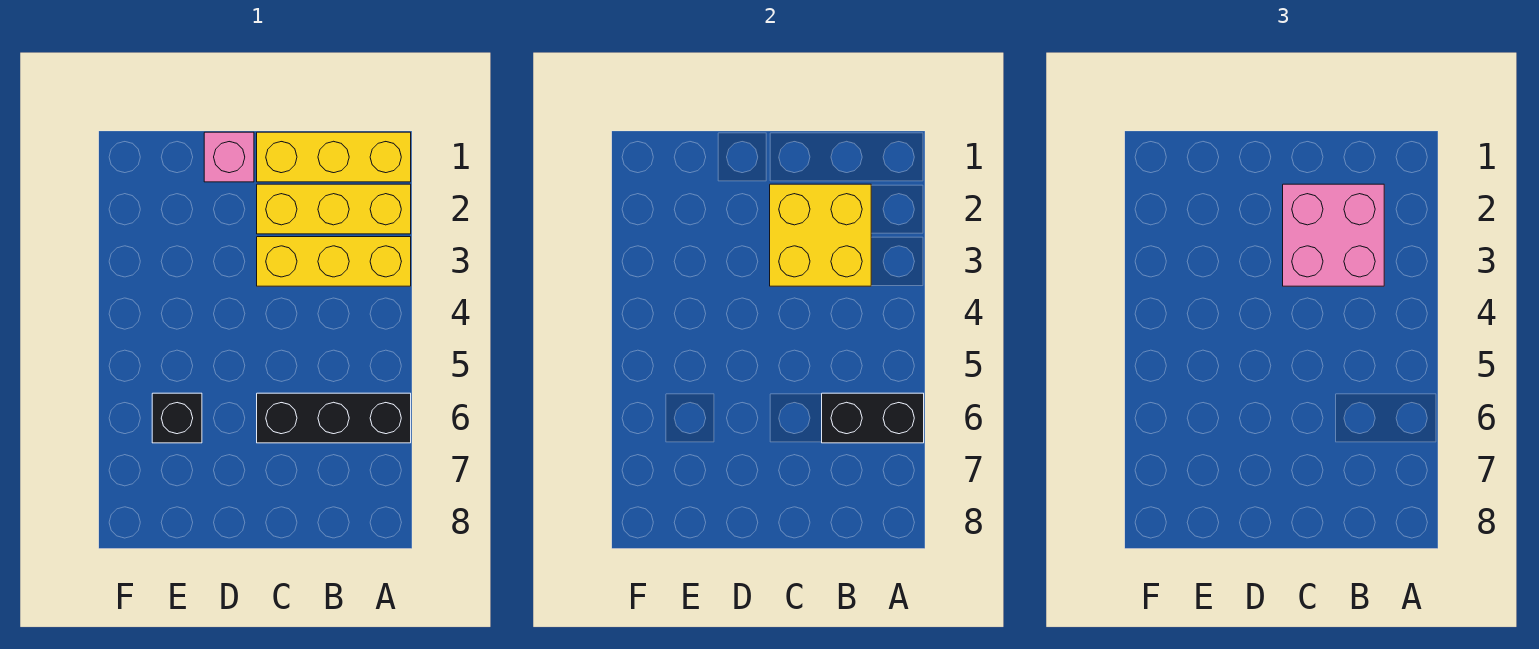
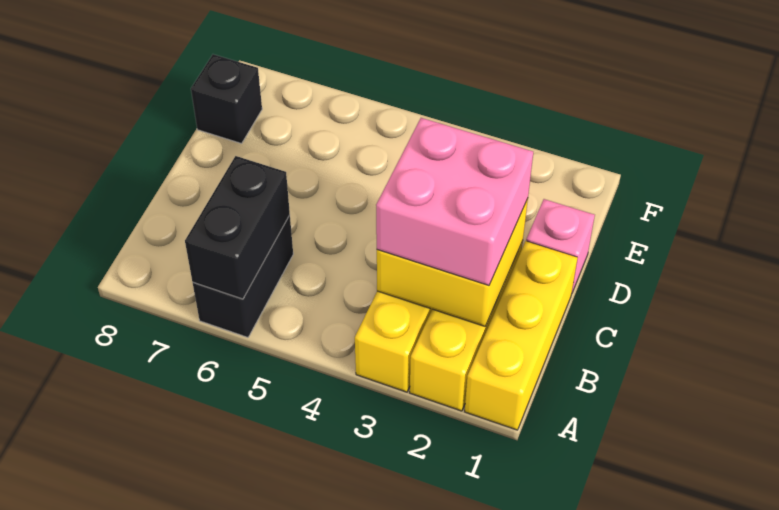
black brick A6:C6 level 1 -> black brick A6:B6 level 1
black brick E6 level 1 -> black brick E8 level 1

